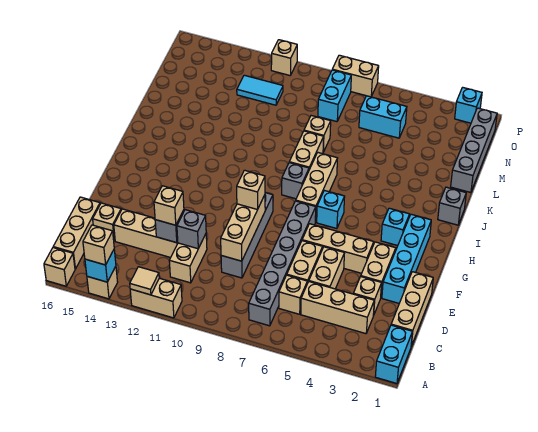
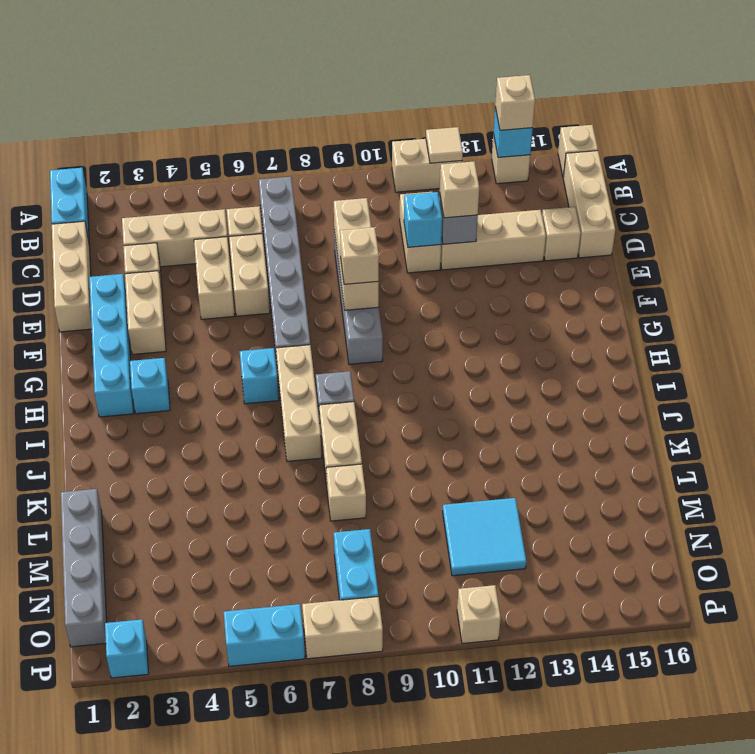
grey brick D11 level 2 -> cyan brick D11 level 2
tan brick F4:F6 level 1 -> none
grey brick J1 level 1 -> none
cyan brick N5:N6 level 1 -> cyan brick P5:P6 level 1
cyan tile N11:N12 level 1 -> cyan tile M11:N12 level 1

